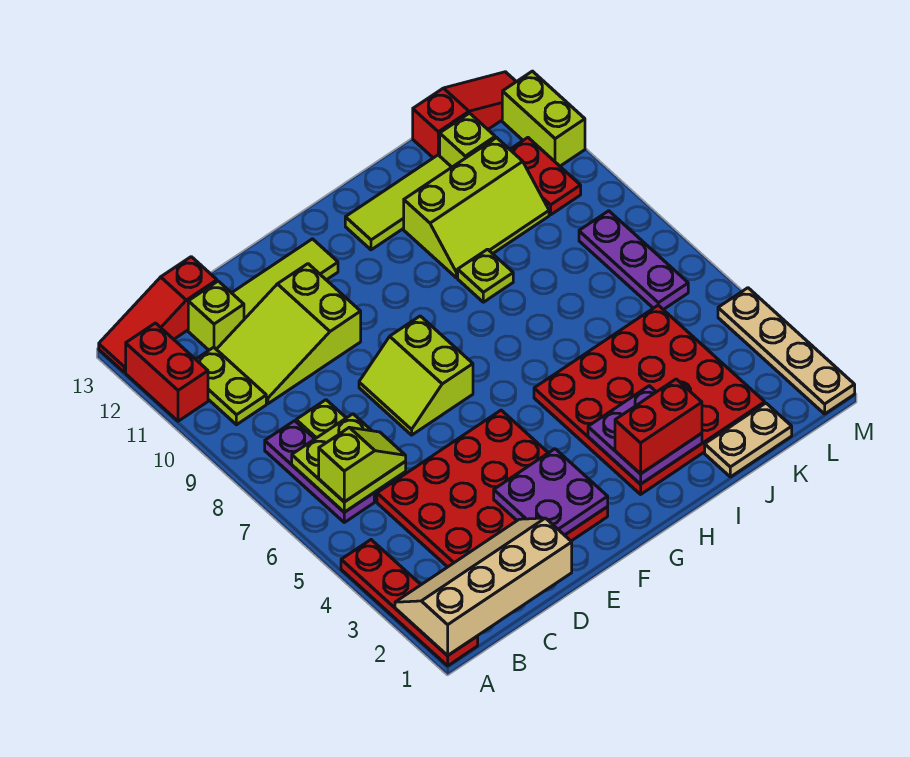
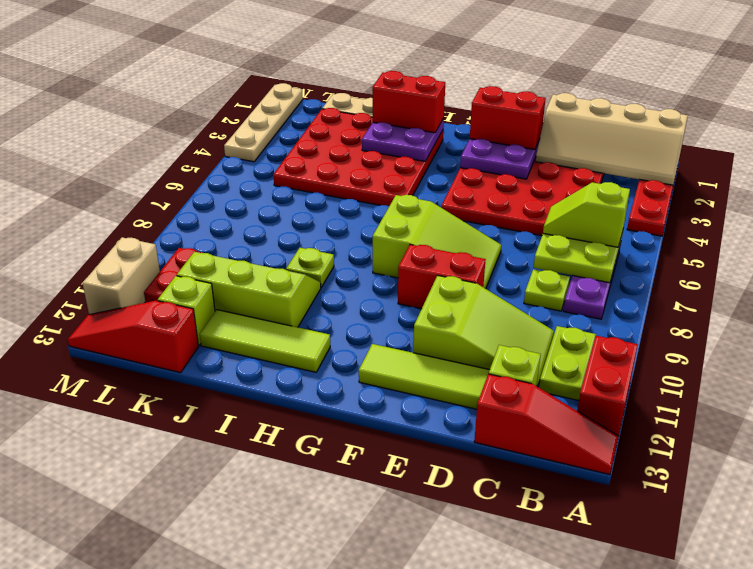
none -> red brick E2:F2 level 3
lime slope E7:F8 level 1 top F -> lime slope E7:G8 level 1 top G
none -> red brick E9:F9 level 1
purple plate L6:L8 level 1 -> none
lime brick M11:M12 level 1 -> tan brick M11:M12 level 1

